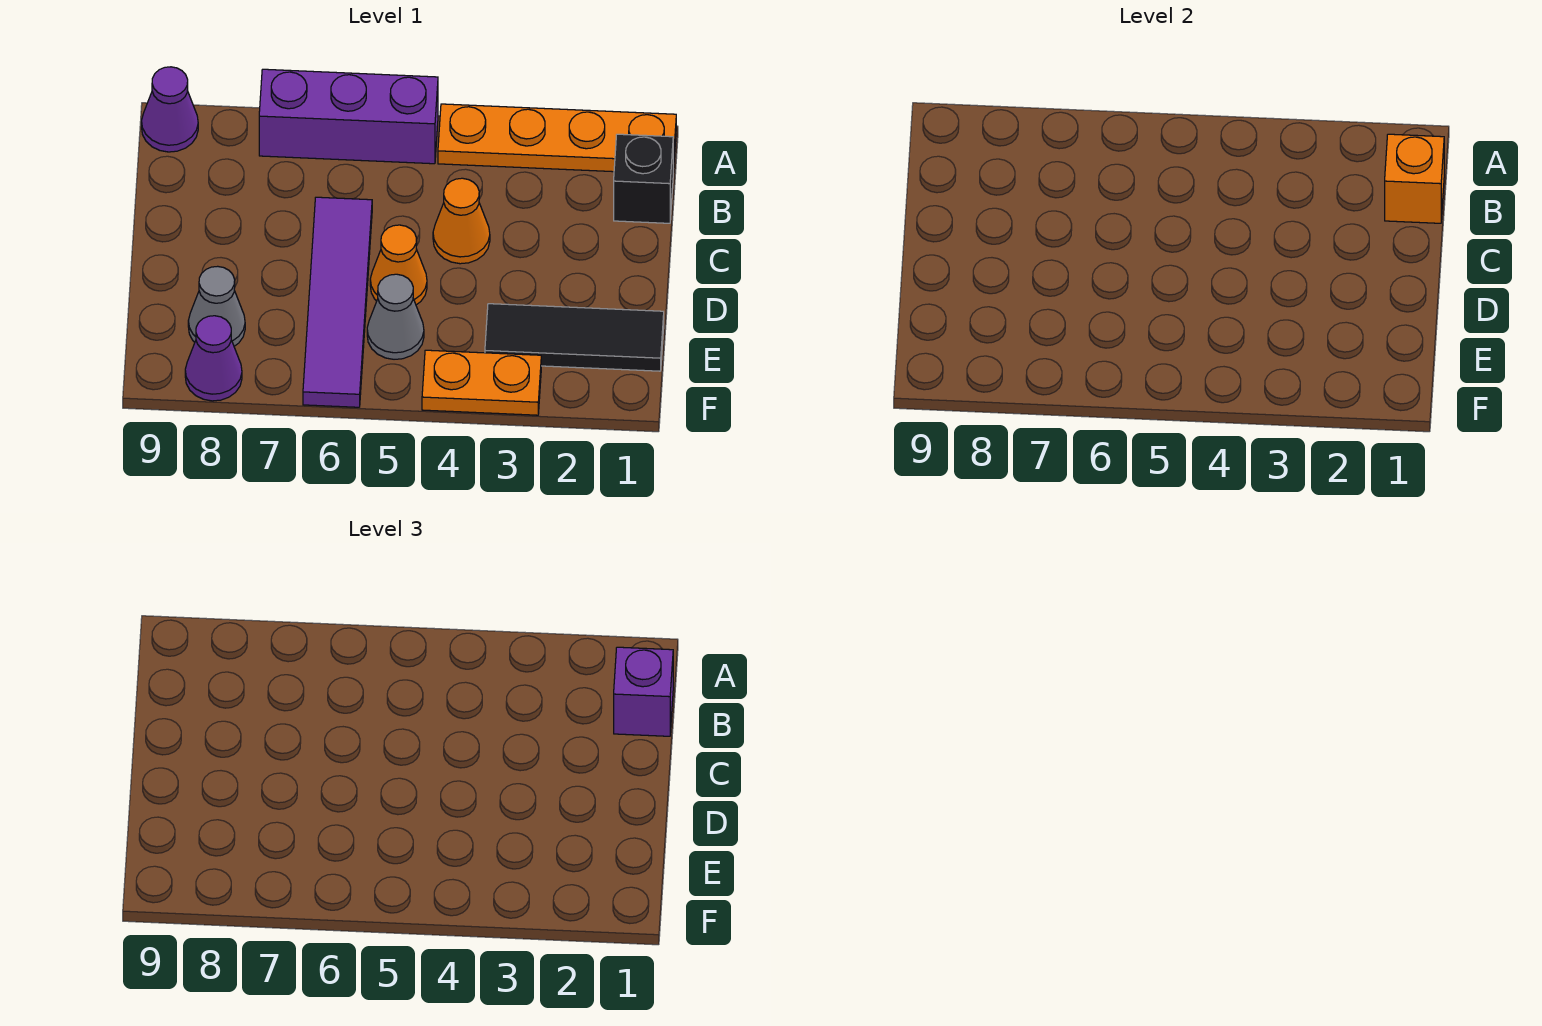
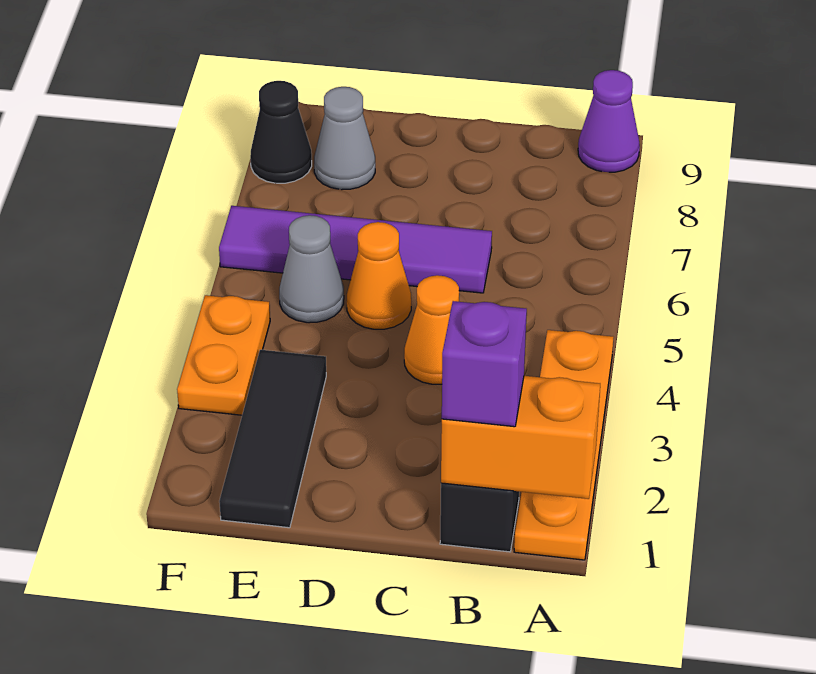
purple brick A5:A7 level 1 -> none
orange brick B1 level 2 -> orange brick A1:B1 level 2
purple cone F8 level 1 -> black cone F8 level 1

